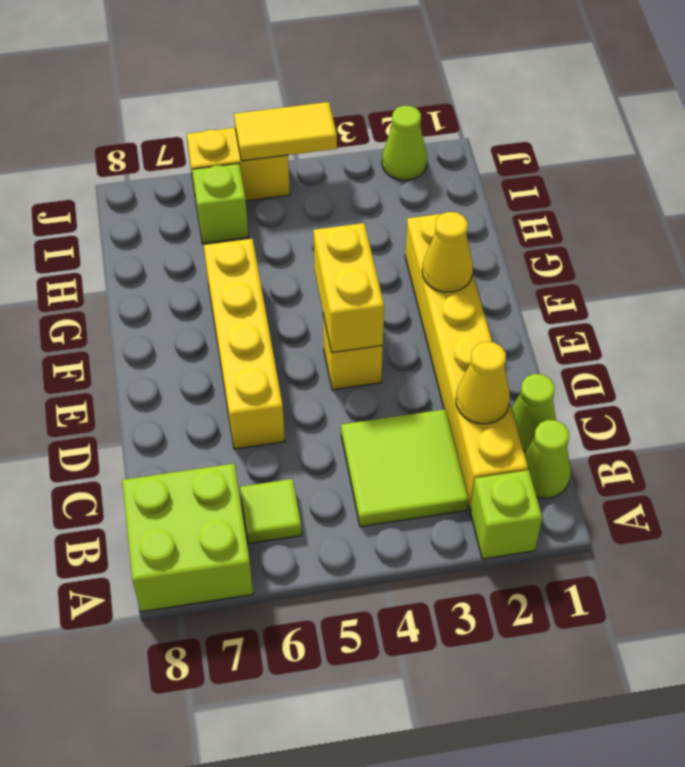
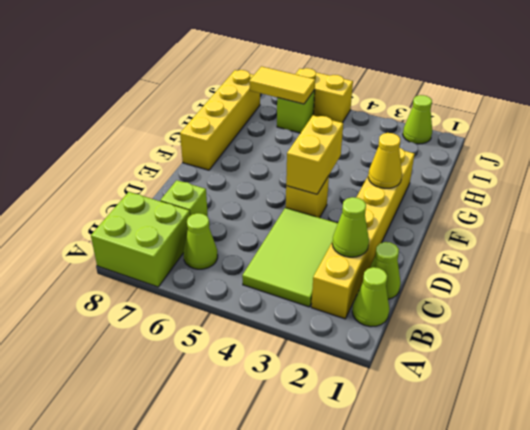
lime brick A2 level 1 -> lime brick C7 level 1
lime tile B3:C4 level 1 -> lime tile B3:D4 level 1
lime tile B6 level 1 -> lime cone B6 level 1
yellow cone C2 level 2 -> lime cone C2 level 2
yellow brick D6:G6 level 1 -> yellow brick F8:I8 level 1
yellow tile J4:J5 level 2 -> yellow tile I6:I7 level 2

